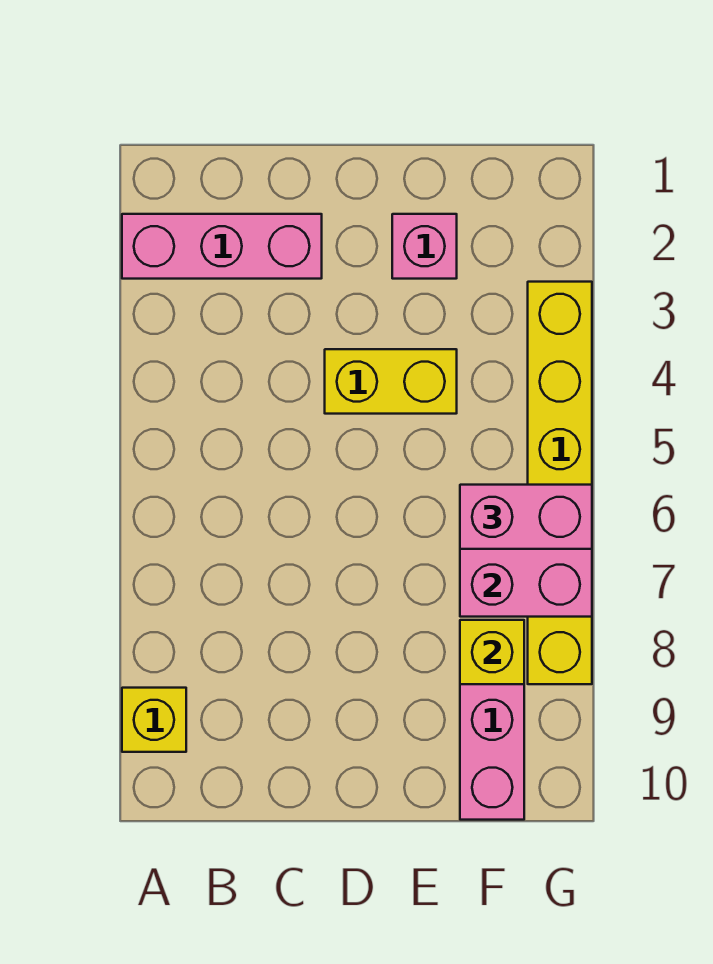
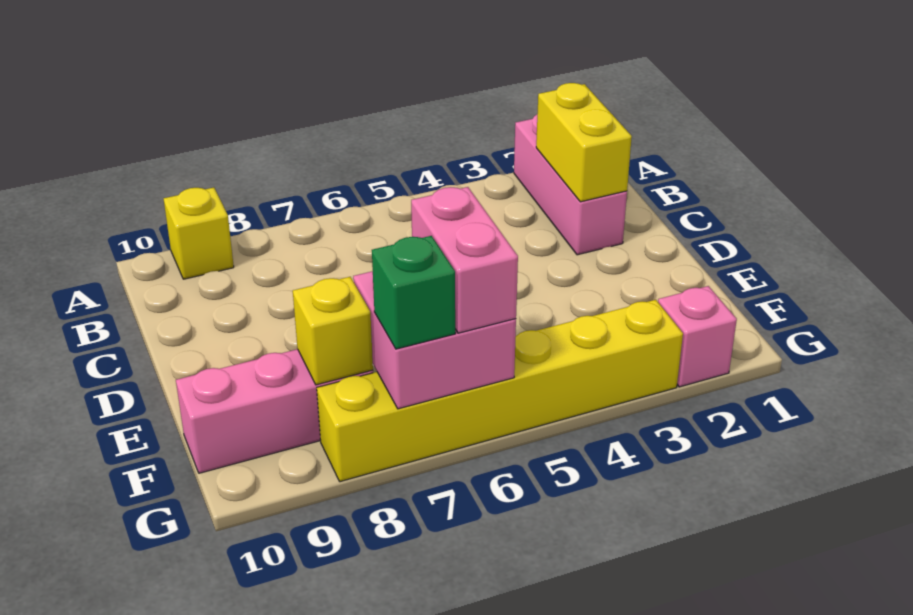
yellow brick D4:E4 level 1 -> yellow brick B2:C2 level 2
pink brick E2 level 1 -> pink brick G2 level 1
none -> green brick G7 level 3

